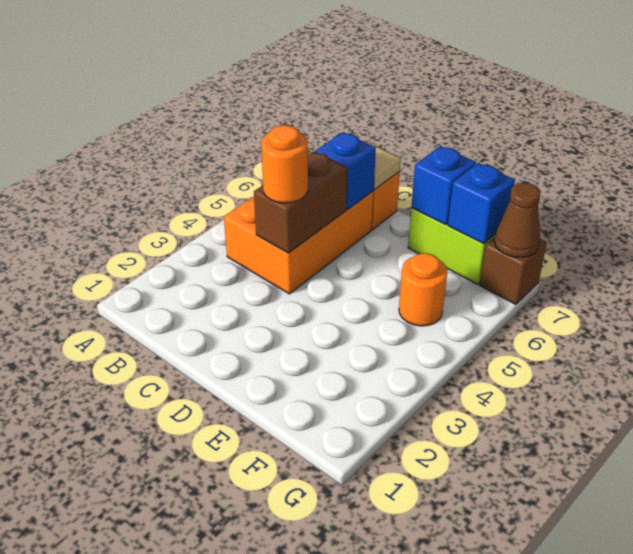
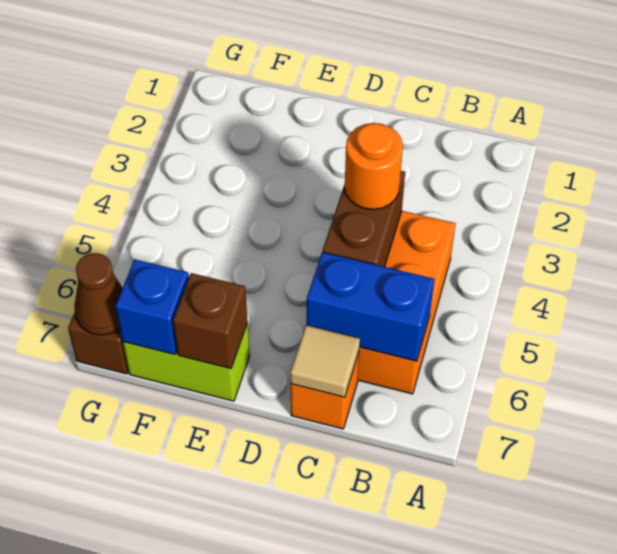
blue brick C6 level 2 -> blue brick B6:C6 level 2
blue brick E7 level 2 -> brown brick E7 level 2
orange round brick F5 level 1 -> none

